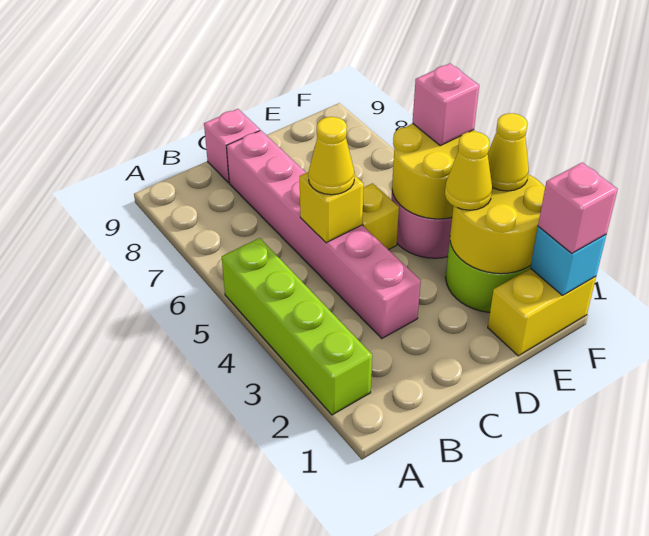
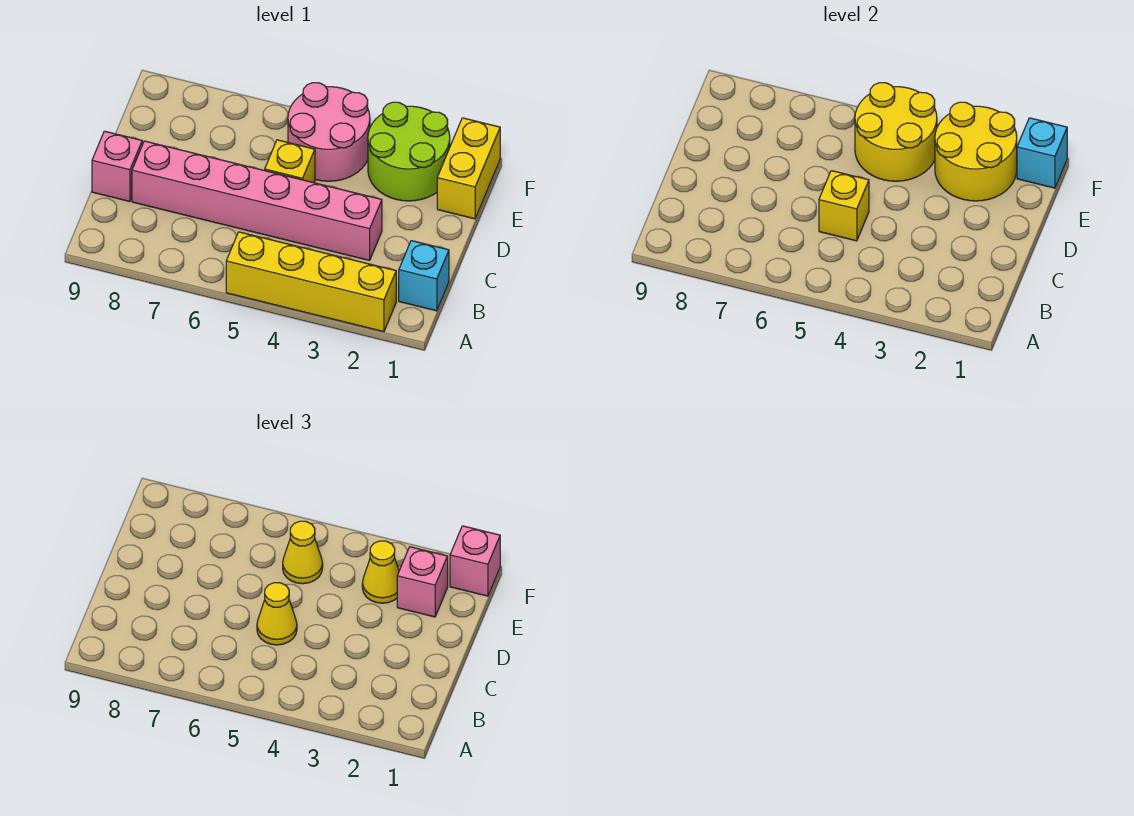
lime brick A2:A5 level 1 -> yellow brick A2:A5 level 1
none -> cyan brick B1 level 1
yellow cone F3 level 3 -> yellow cone E5 level 3
pink brick F5 level 3 -> pink brick E2 level 3

